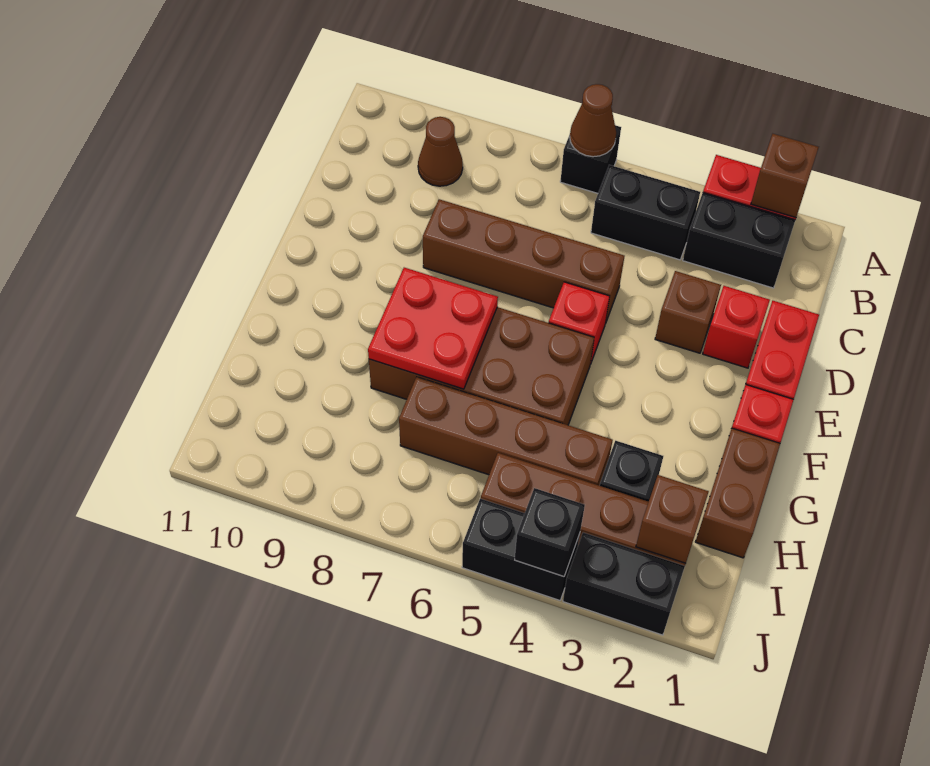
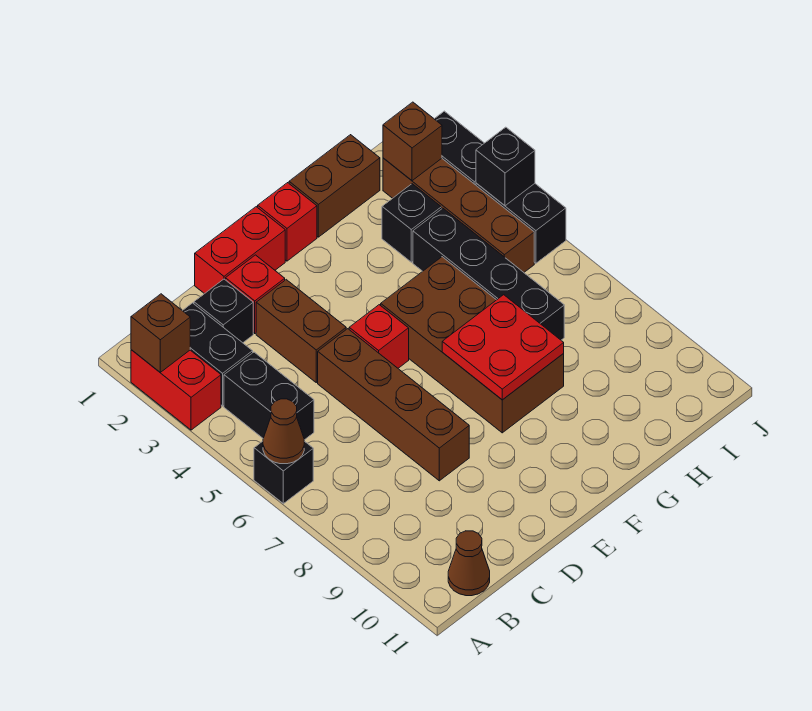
brown cone B9 level 1 -> brown cone B11 level 1
none -> black brick C2 level 1
brown brick D3 level 1 -> brown brick D3:D4 level 1
brown brick H4:H7 level 1 -> black brick H4:H7 level 1

